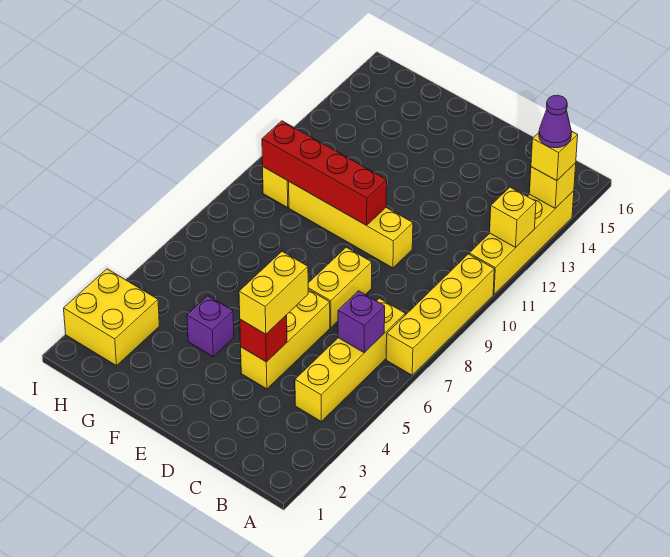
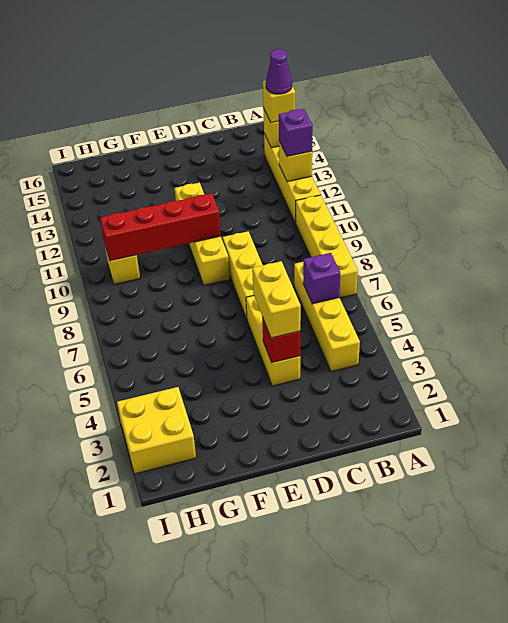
yellow brick D7:D8 level 1 -> yellow brick D7:D9 level 1
yellow brick D10:G10 level 1 -> yellow brick E9:E12 level 1
purple brick F4 level 1 -> purple brick A12 level 3

